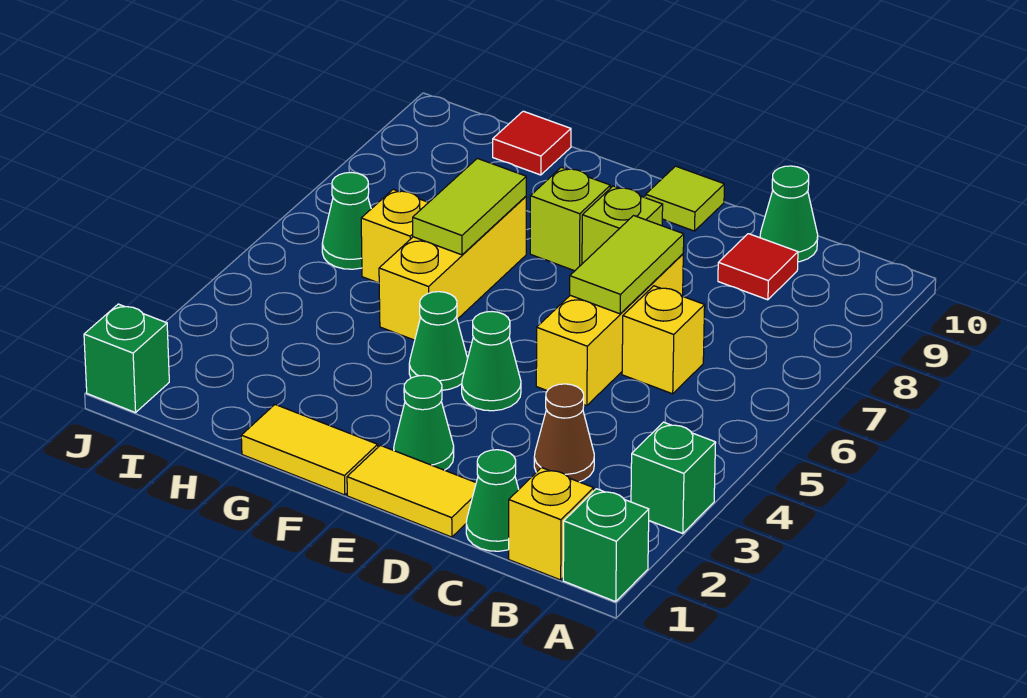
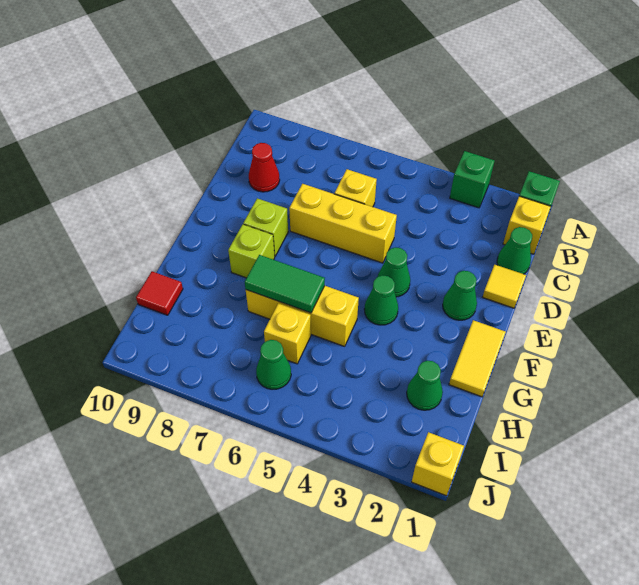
brown cone C3 level 1 -> none
red tile C9 level 1 -> red cone C9 level 1
green cone C10 level 1 -> green cone H2 level 1
yellow tile D1:E1 level 1 -> yellow tile D1 level 1
lime tile D6:D7 level 2 -> none
lime tile E10 level 1 -> none
lime tile G6:G7 level 2 -> green tile G6:G7 level 2
green brick J1 level 1 -> yellow brick J1 level 1

